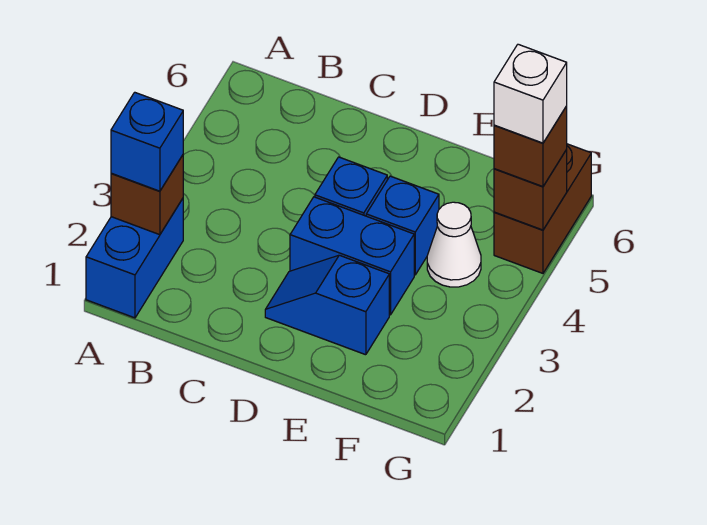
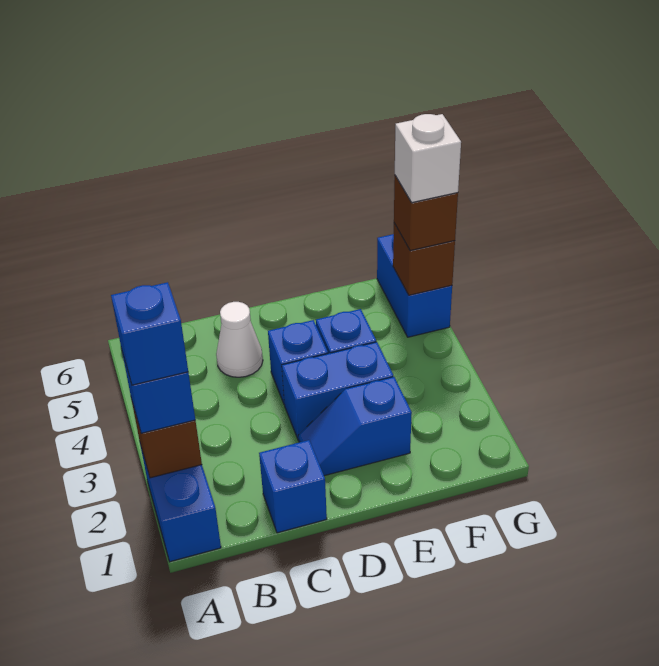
none -> blue brick A2 level 4
none -> blue brick C1 level 1
white cone F4 level 1 -> white cone C5 level 1
brown brick G5:G6 level 1 -> blue brick G5:G6 level 1

